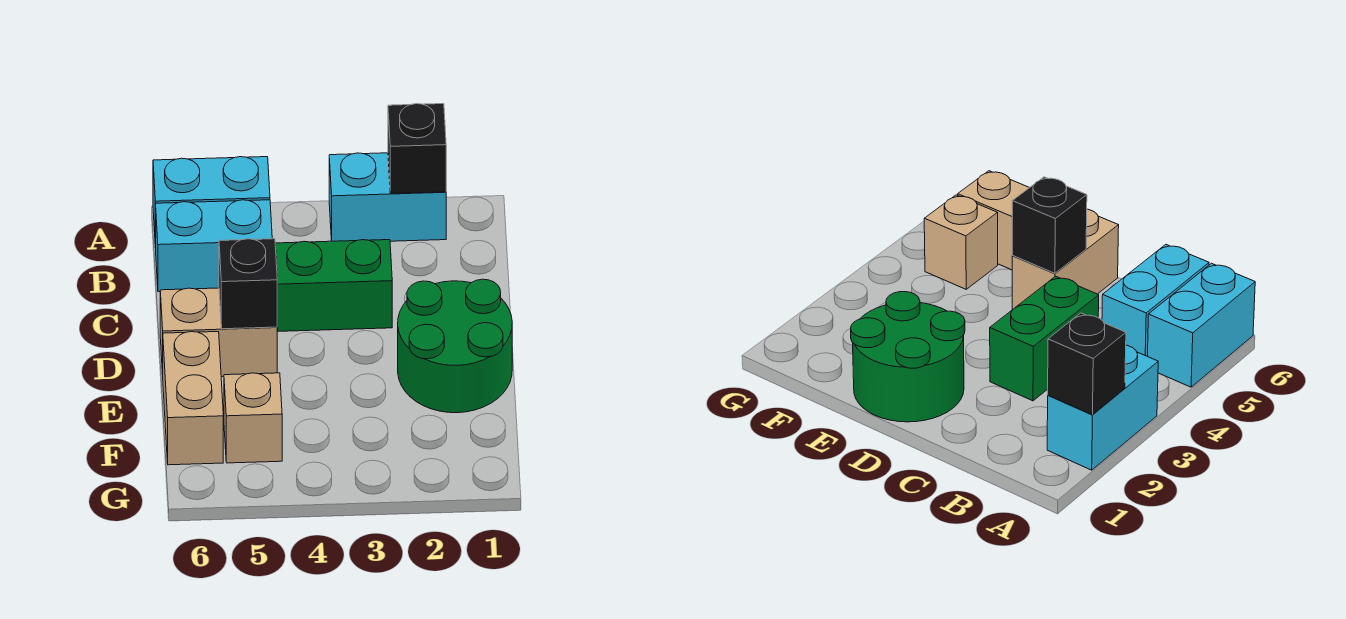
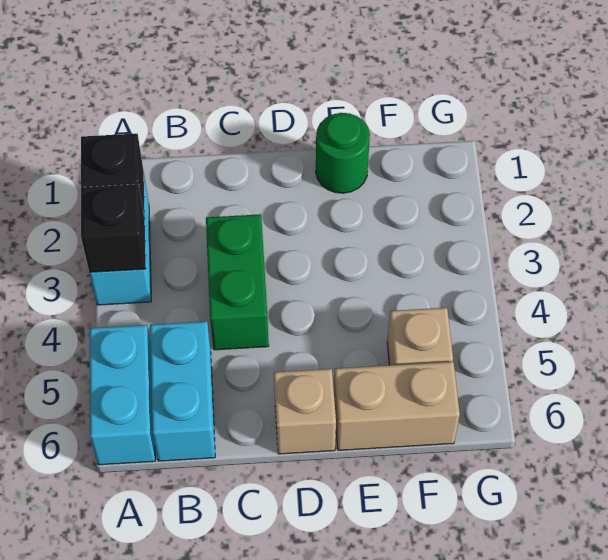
green round brick D1:E2 level 1 -> green round brick E1 level 1
tan brick D5:D6 level 1 -> tan brick D6 level 1
black brick D5 level 2 -> black brick A3 level 2

